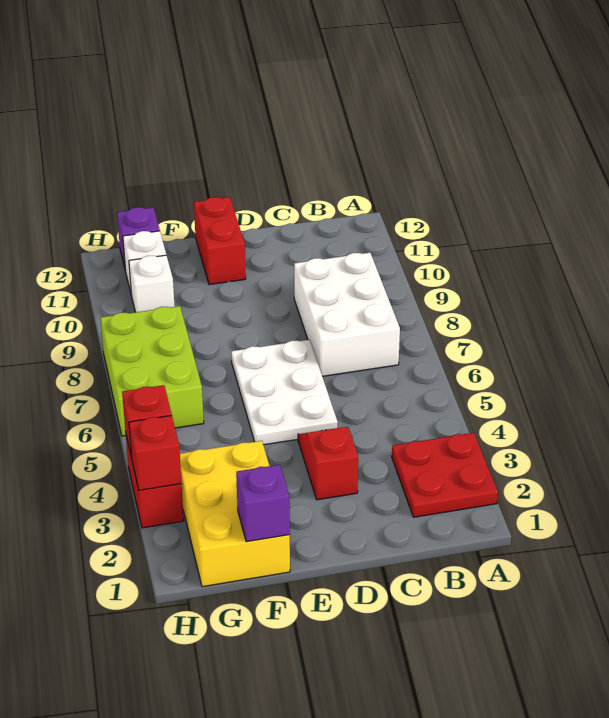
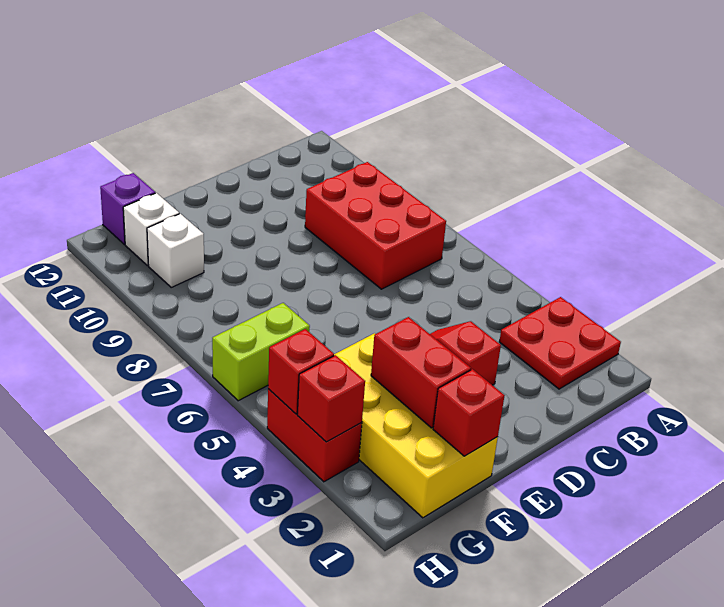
white brick B7:C9 level 1 -> red brick B7:C9 level 1
white plate D5:E7 level 1 -> none
red brick E11:E12 level 1 -> red brick F2:F3 level 2
yellow brick F1:G3 level 1 -> yellow brick F1:G4 level 1
purple brick F1 level 2 -> red brick F1 level 2
lime brick G6:H8 level 1 -> lime brick G6:H6 level 1

